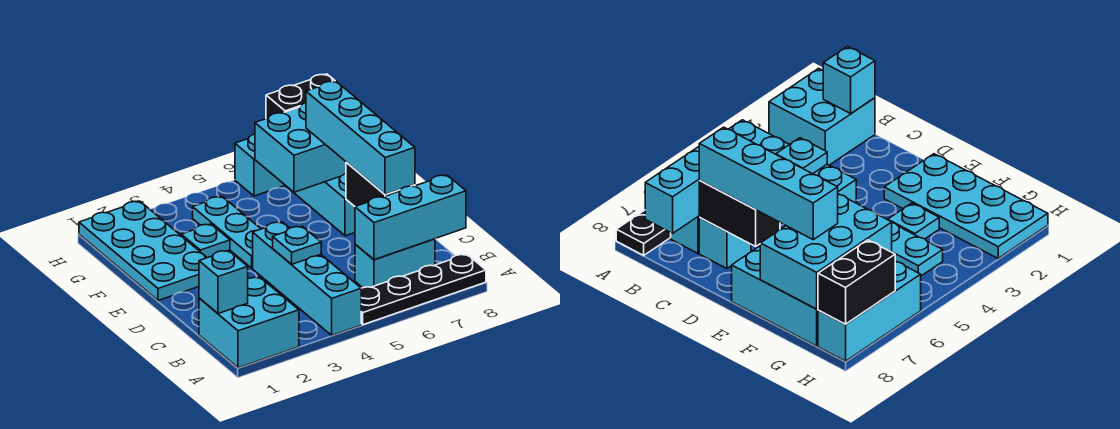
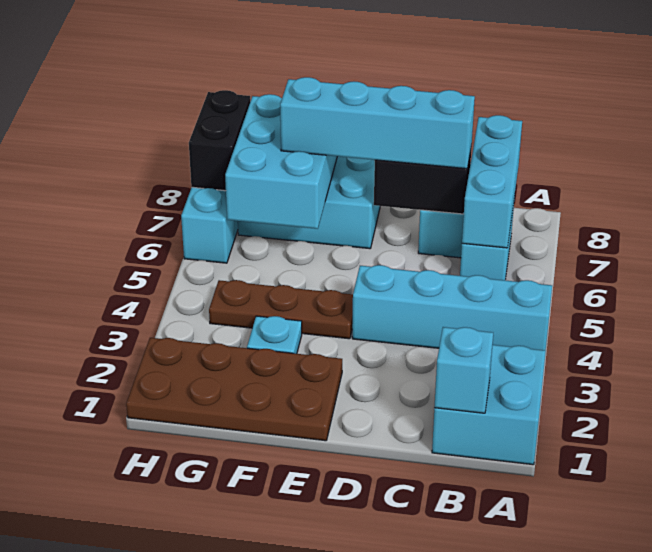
black plate A5:A8 level 1 -> none
cyan plate C4 level 2 -> none
cyan plate E1:H2 level 1 -> brown plate E1:H2 level 1
cyan plate E4:G4 level 1 -> brown plate E4:G4 level 1

